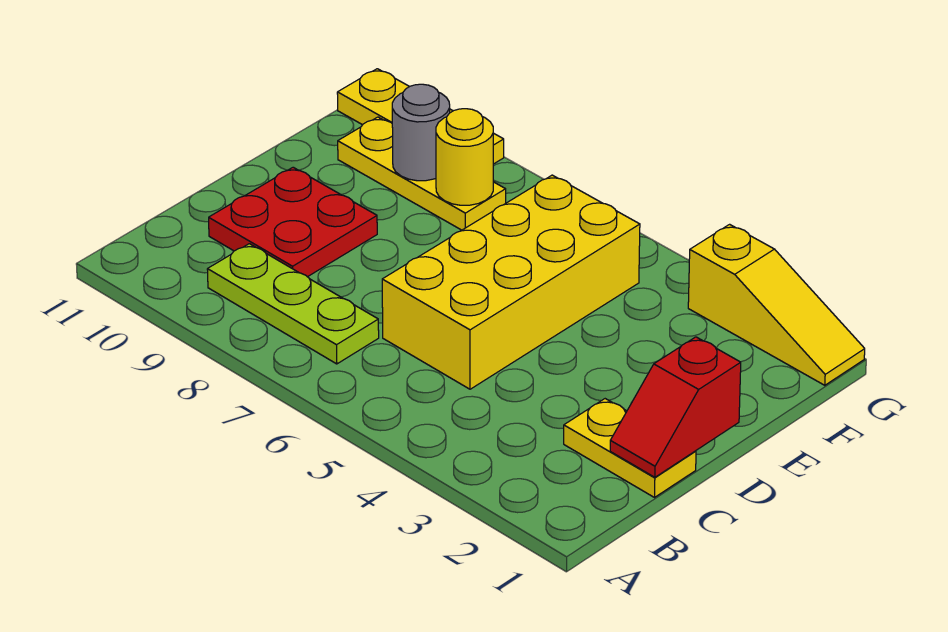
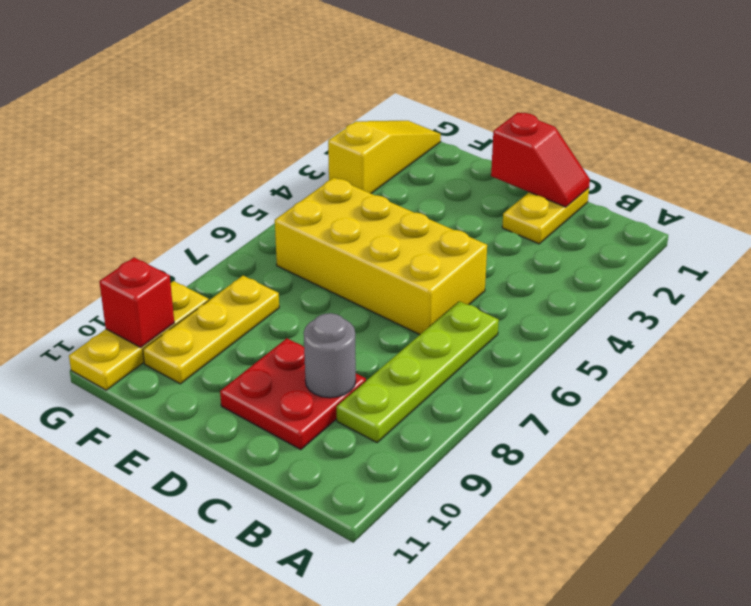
lime plate B7:B9 level 1 -> lime plate B6:B9 level 1
yellow round brick F8 level 2 -> none
grey round brick F9 level 2 -> grey round brick C9 level 2
none -> red brick G10 level 2

